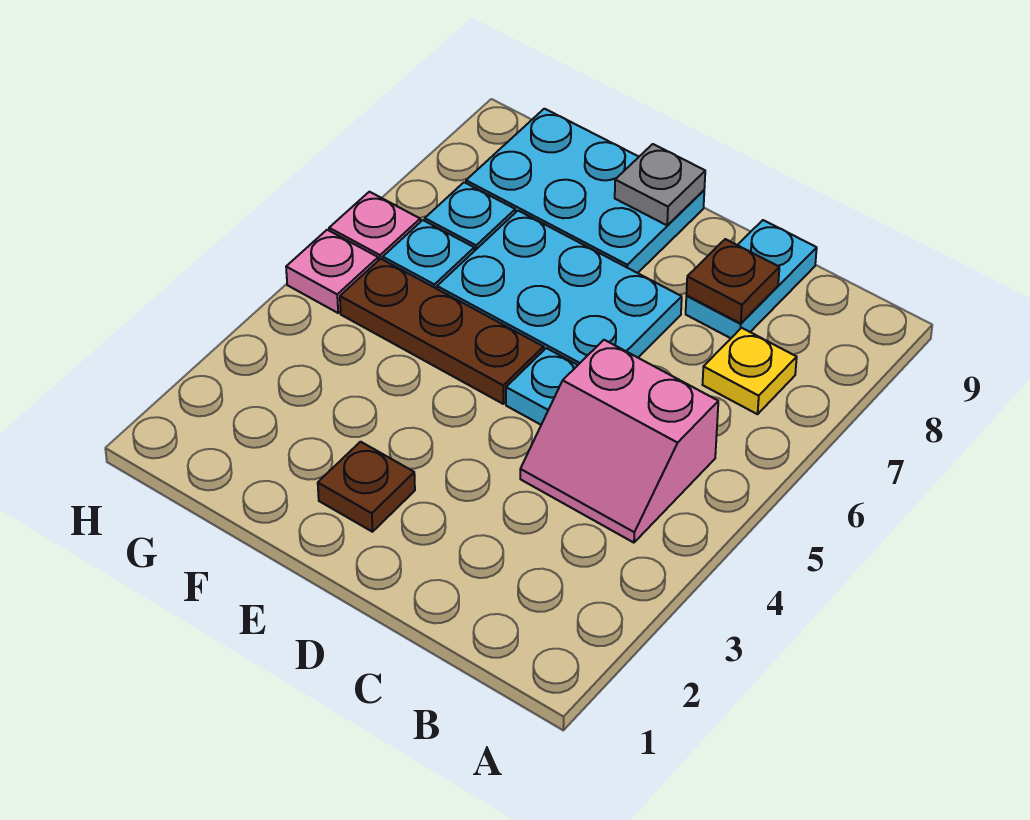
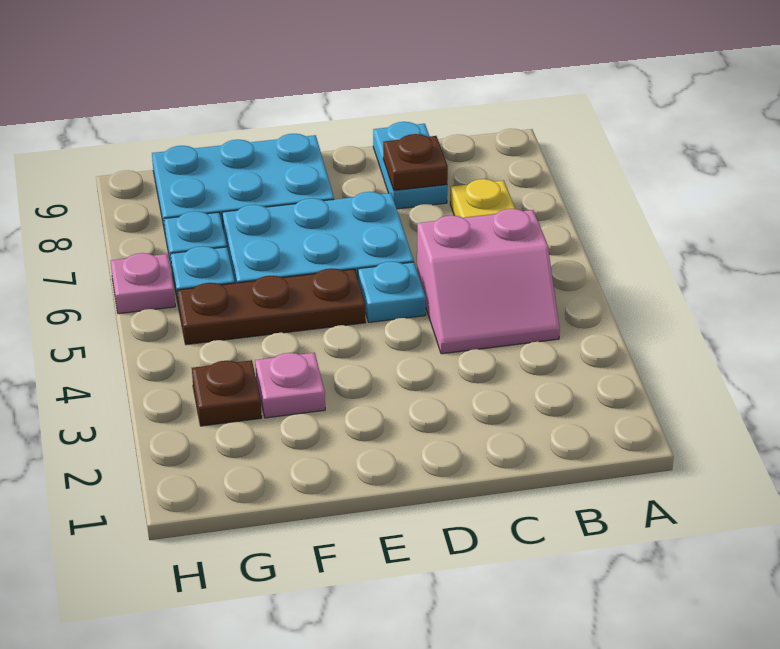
brown plate E2 level 1 -> brown plate G3 level 1
grey plate E9 level 2 -> none
pink plate H5 level 1 -> pink plate F3 level 1

